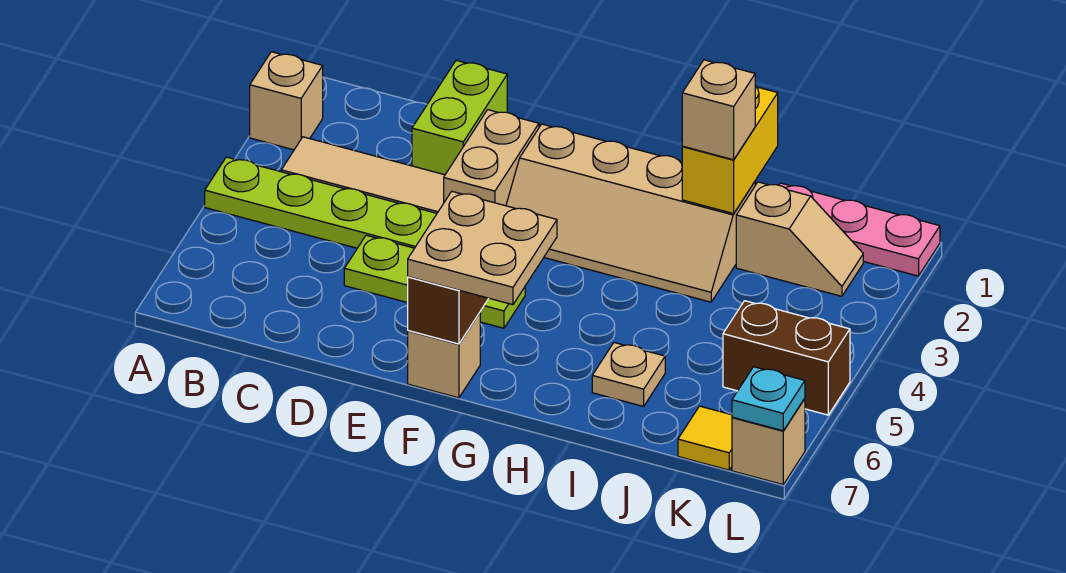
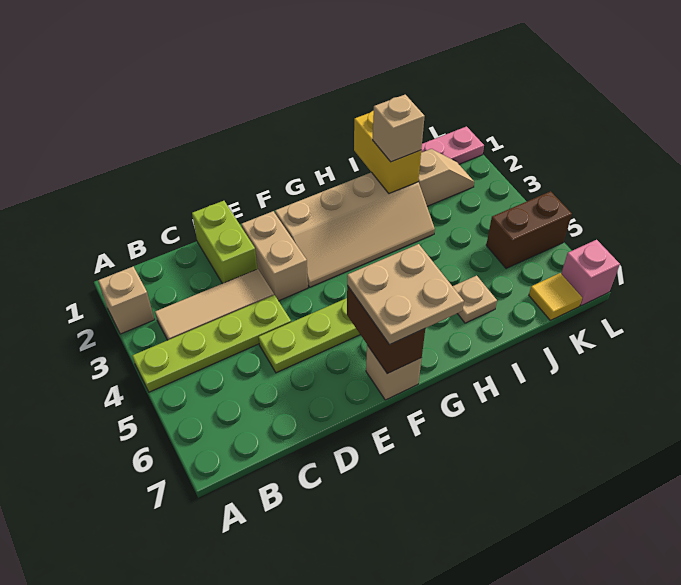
tan brick L7 level 1 -> pink brick L7 level 1
cyan plate L7 level 2 -> none

